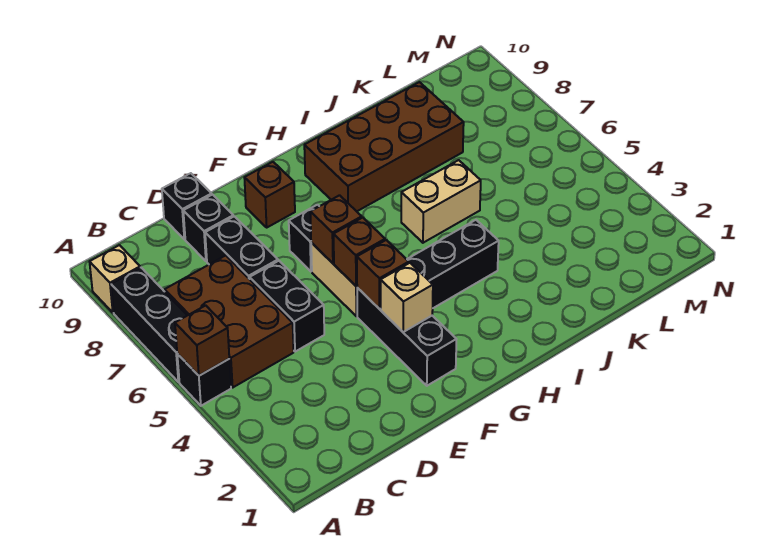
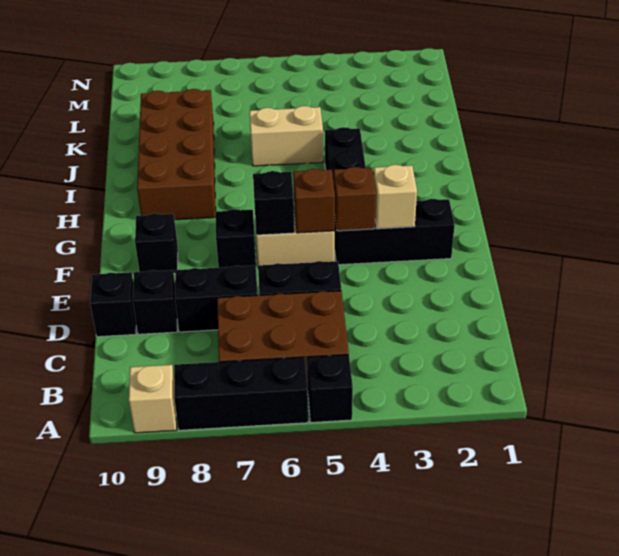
brown brick A5 level 2 -> none
brown brick F6 level 2 -> black brick F6 level 2
brown brick F9 level 1 -> black brick F9 level 1
tan brick I6:J6 level 1 -> tan brick J5:J6 level 1

